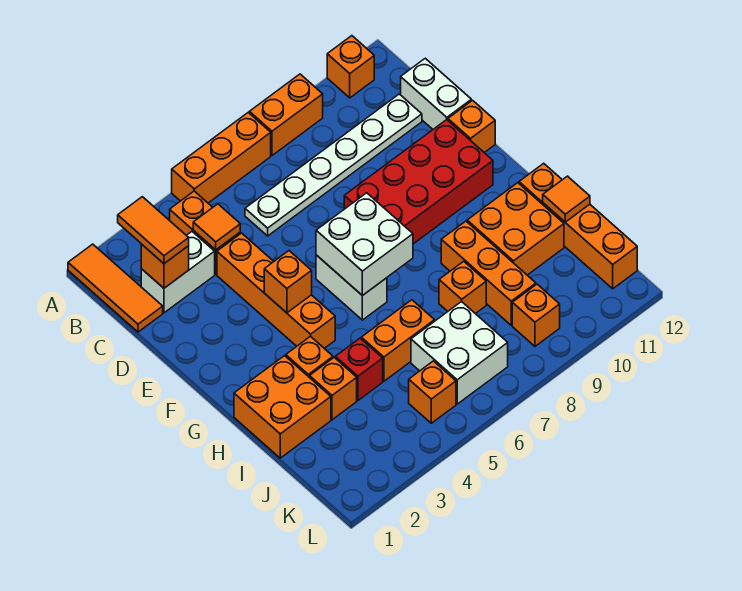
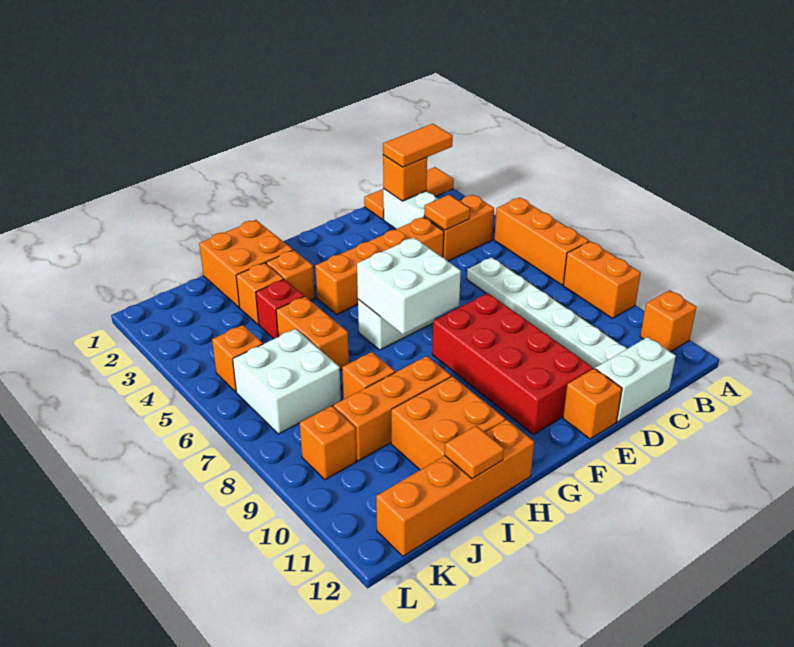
orange brick F4 level 2 -> none

